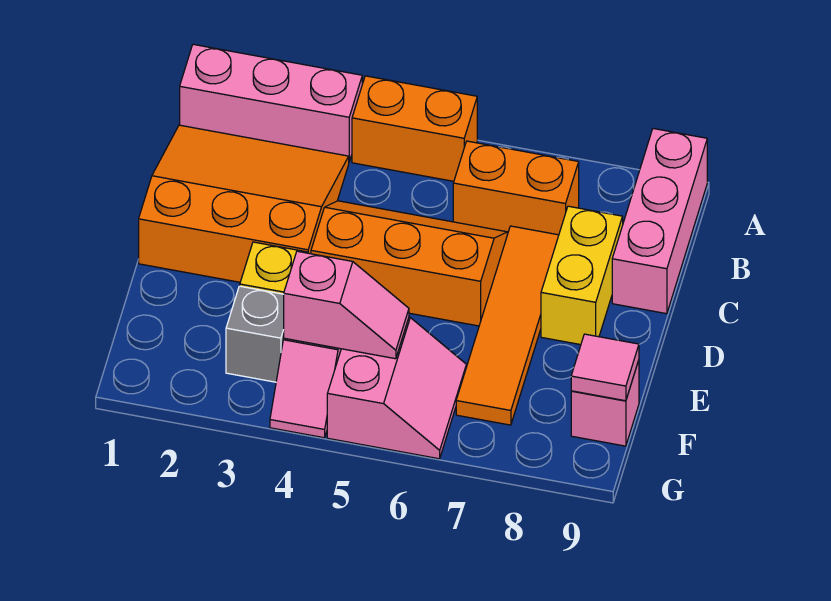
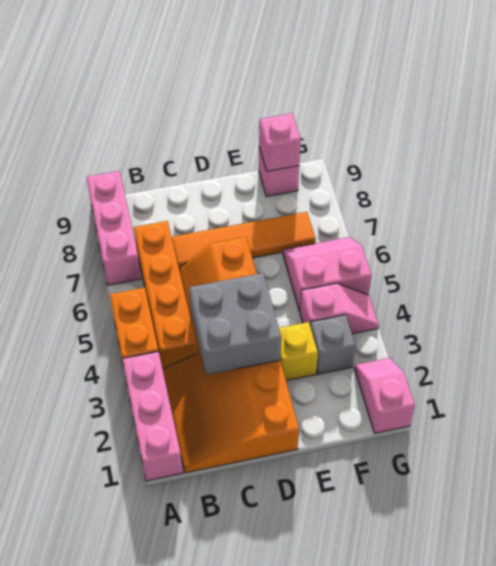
pink brick A9:C9 level 1 -> pink brick A7:A9 level 1
orange brick B6:B7 level 1 -> orange brick B4:B7 level 1
none -> grey brick C3:D4 level 2
yellow brick C8:D8 level 1 -> none
pink slope F4:F5 level 2 top 4 -> pink slope G1:G2 level 1 top 1
pink tile F9 level 2 -> pink brick F9 level 2

